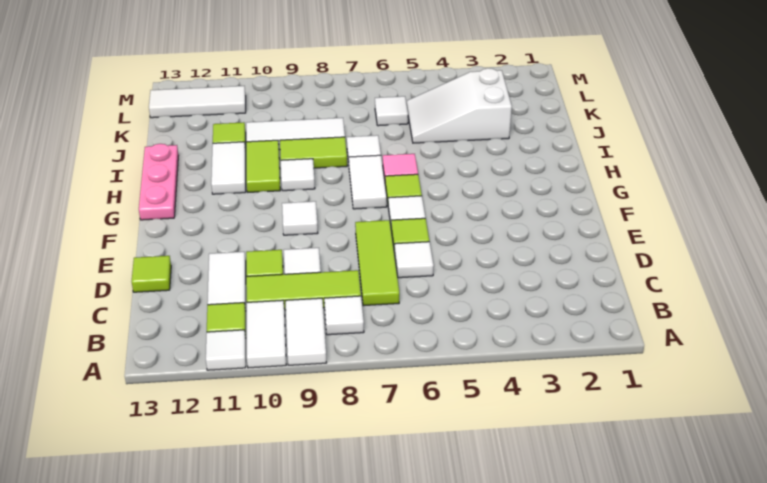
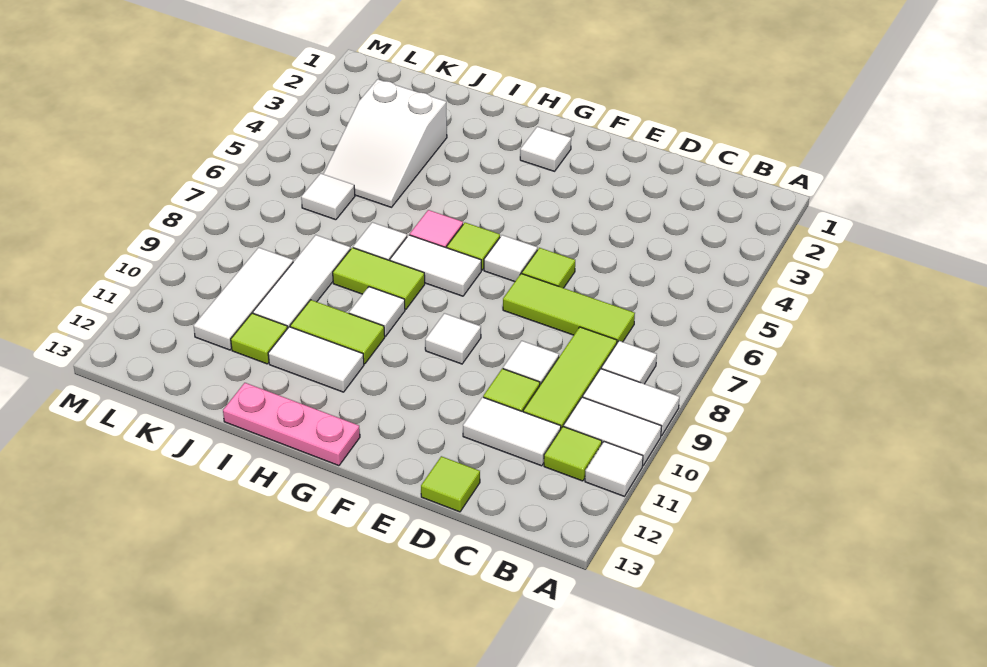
white tile D6 level 1 -> white tile G2 level 1
lime tile I8:I9 level 1 -> lime tile H8:I8 level 1
white tile L11:L13 level 1 -> white tile K9:K11 level 1

